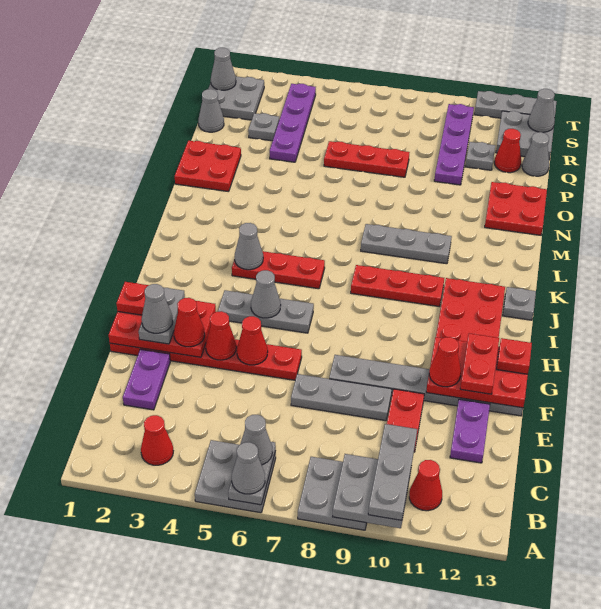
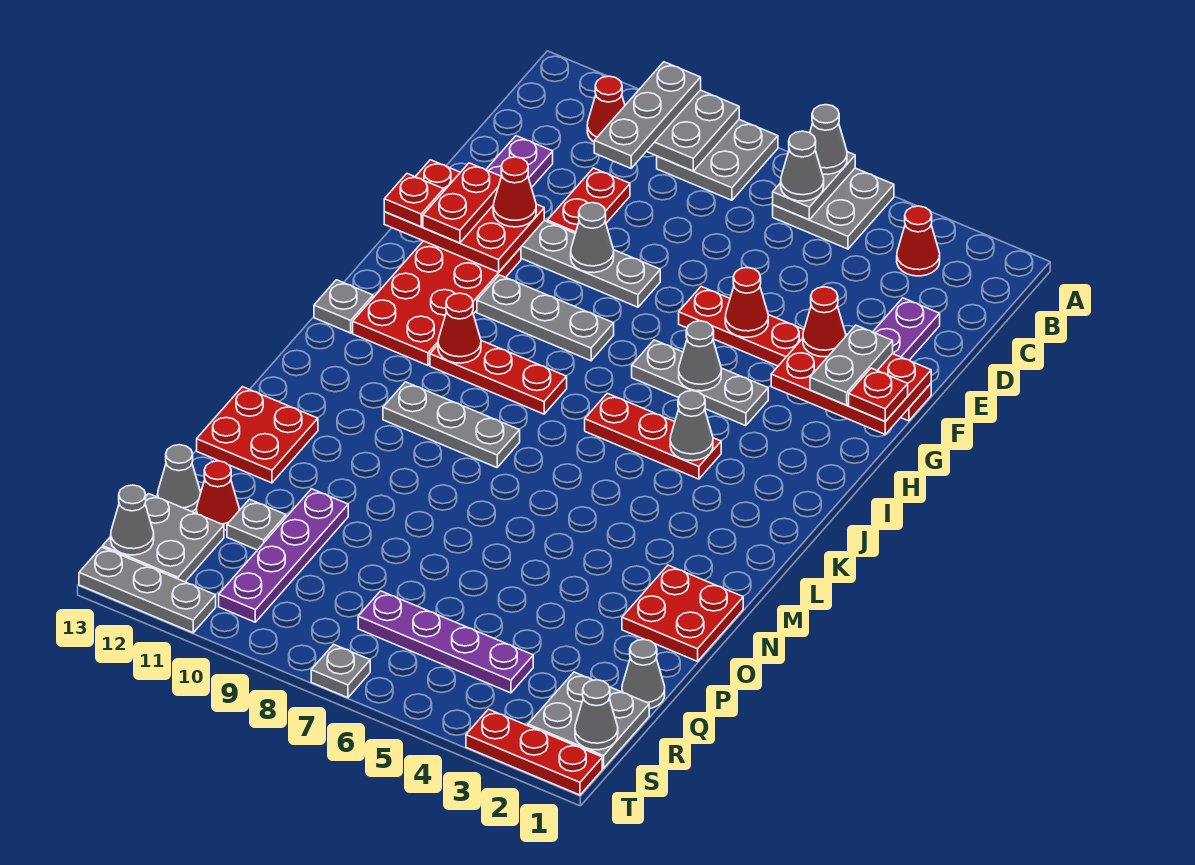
grey plate E7:E9 level 1 -> grey plate H8:H10 level 1
grey cone F2 level 4 -> grey cone F9 level 2
red cone F4 level 2 -> red cone J10 level 2
purple plate P4:S4 level 1 -> purple plate R4:R7 level 1
red plate P6:P8 level 1 -> red plate T1:T3 level 1
grey plate Q3 level 1 -> grey plate T7 level 1

